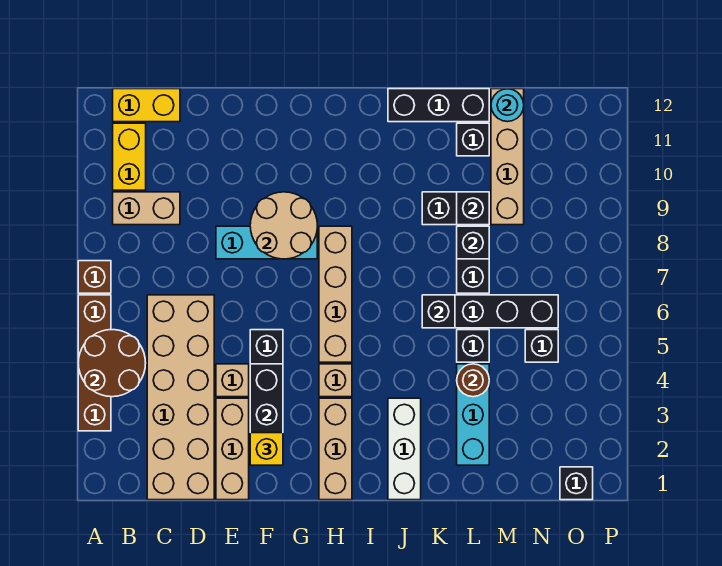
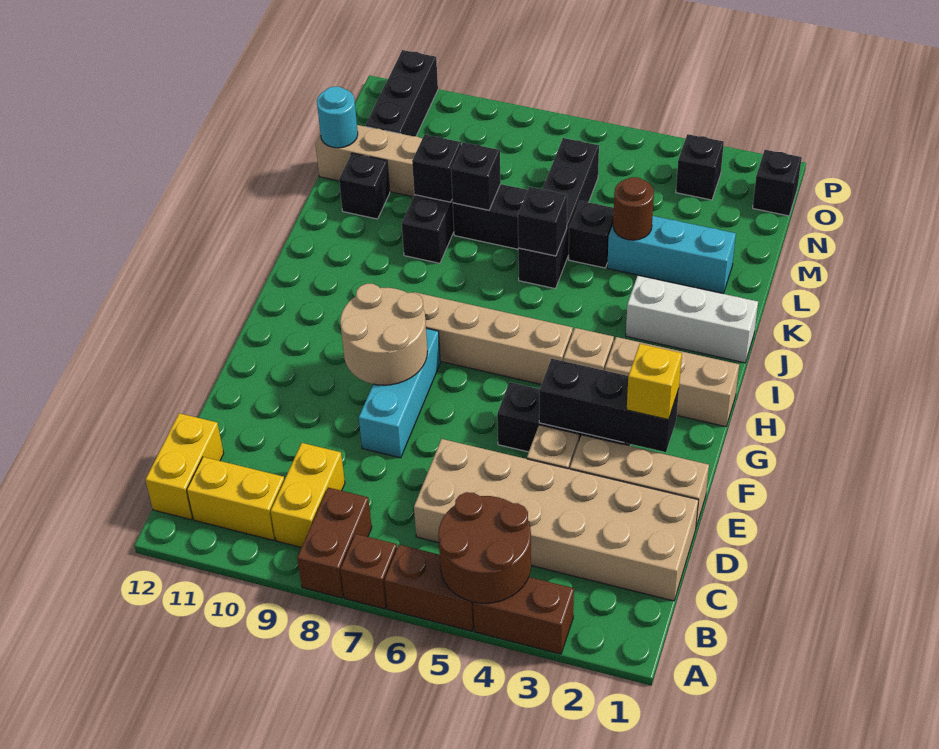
none -> brown brick A8:B8 level 1
tan brick B9:C9 level 1 -> yellow brick B9:C9 level 1
black brick J12:L12 level 1 -> black brick N11:P11 level 1
black brick N5 level 1 -> black brick O3 level 1

